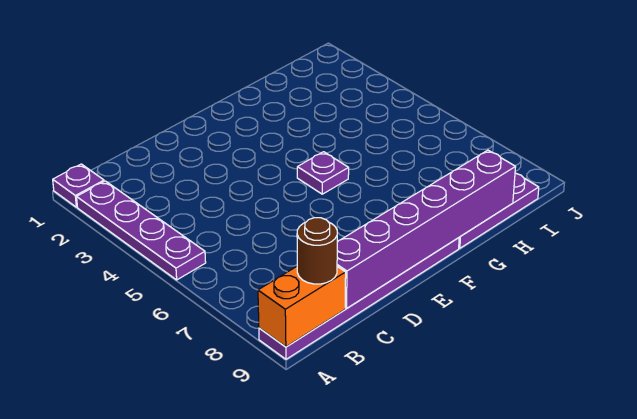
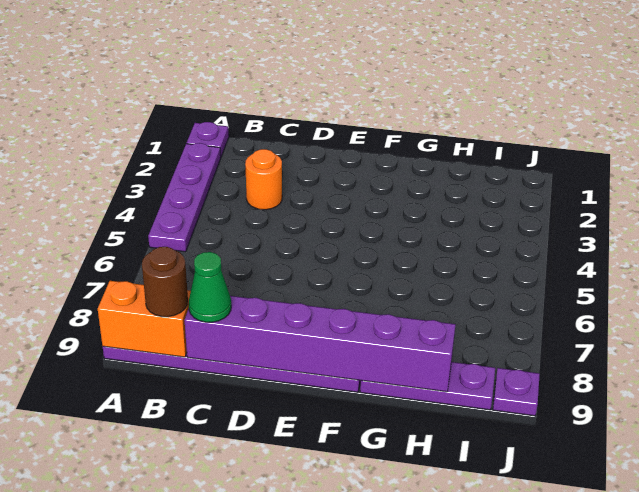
none -> orange round brick C3 level 1
none -> green cone C9 level 3
purple plate F5 level 1 -> purple plate J9 level 1

